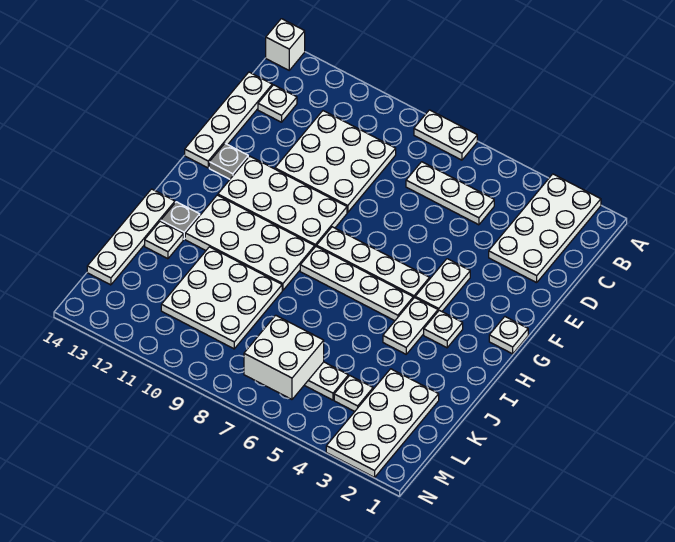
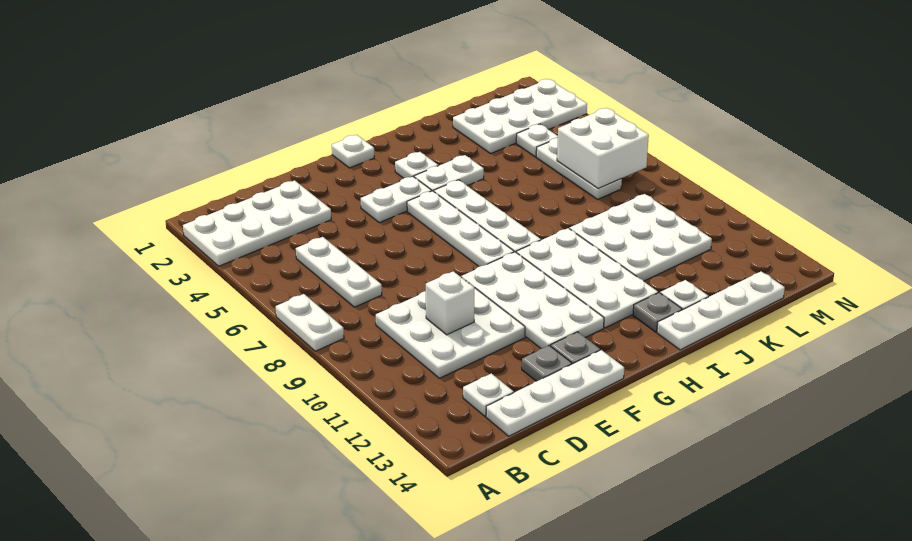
white brick A14 level 1 -> white brick D10 level 2
none -> grey plate E13 level 1

